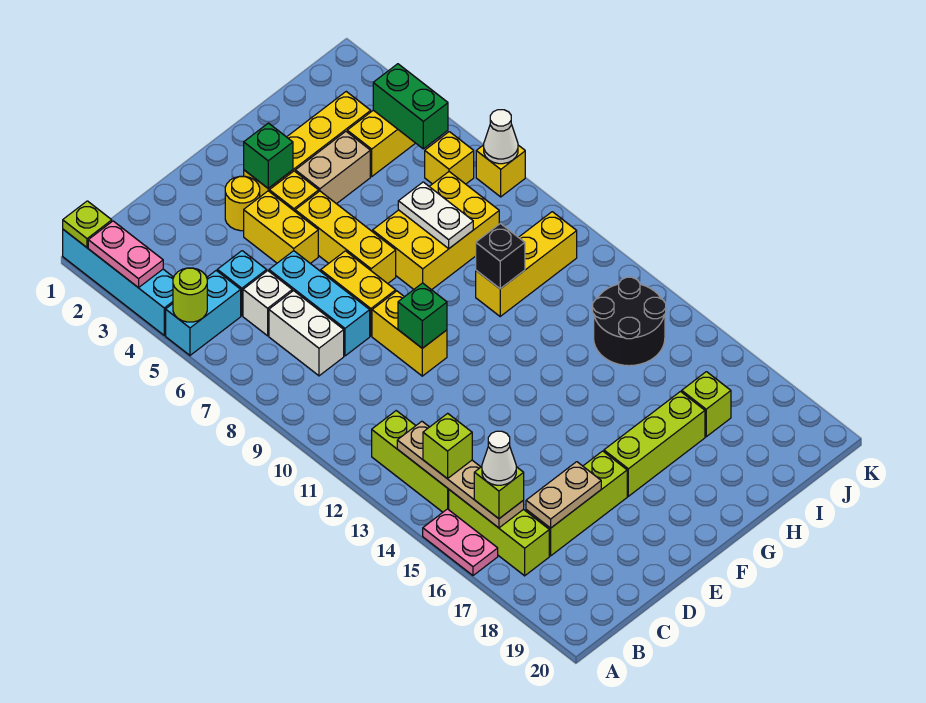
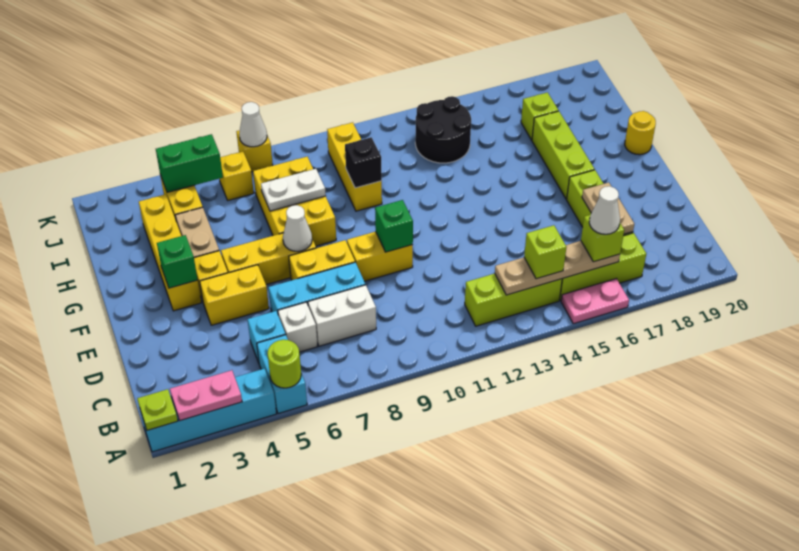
yellow round brick E3 level 1 -> yellow round brick G20 level 1
none -> white cone F7 level 2

